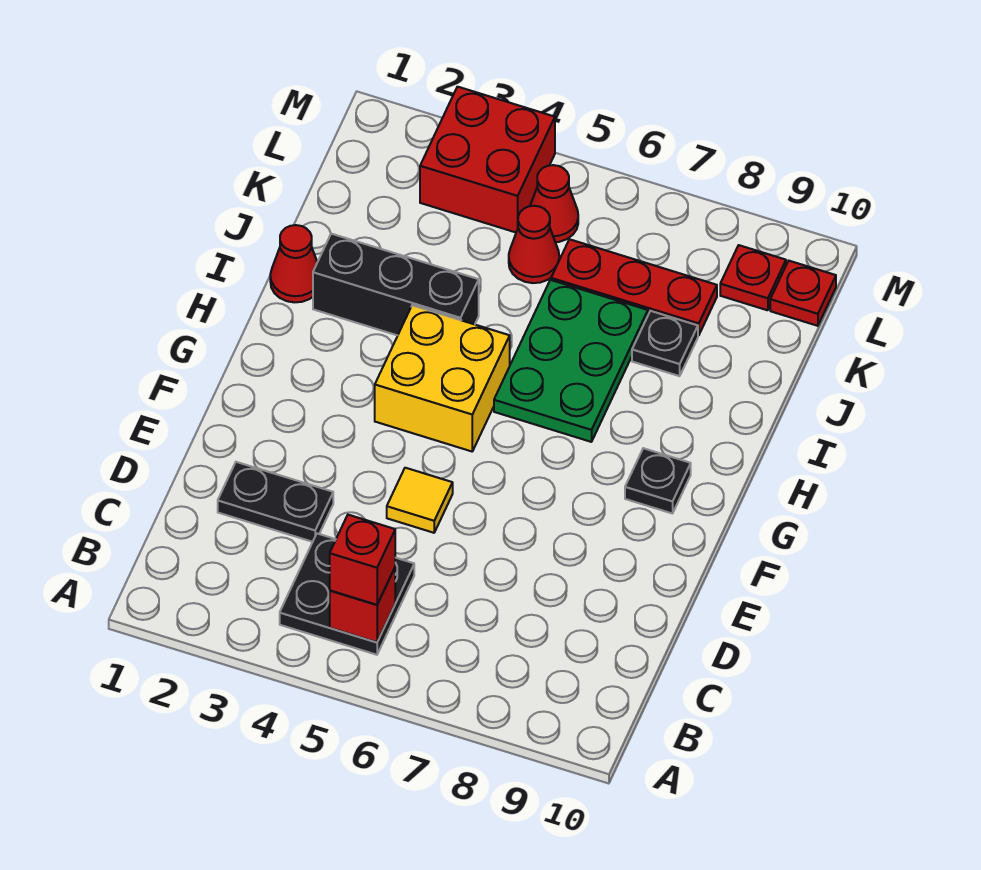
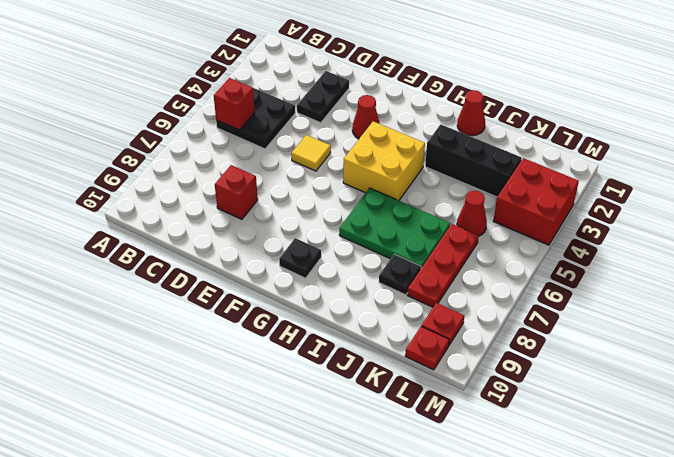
red brick B5 level 3 -> red brick D8 level 1
black brick I2:I4 level 1 -> black brick I3:K3 level 1
red cone L5 level 1 -> red cone F3 level 1

